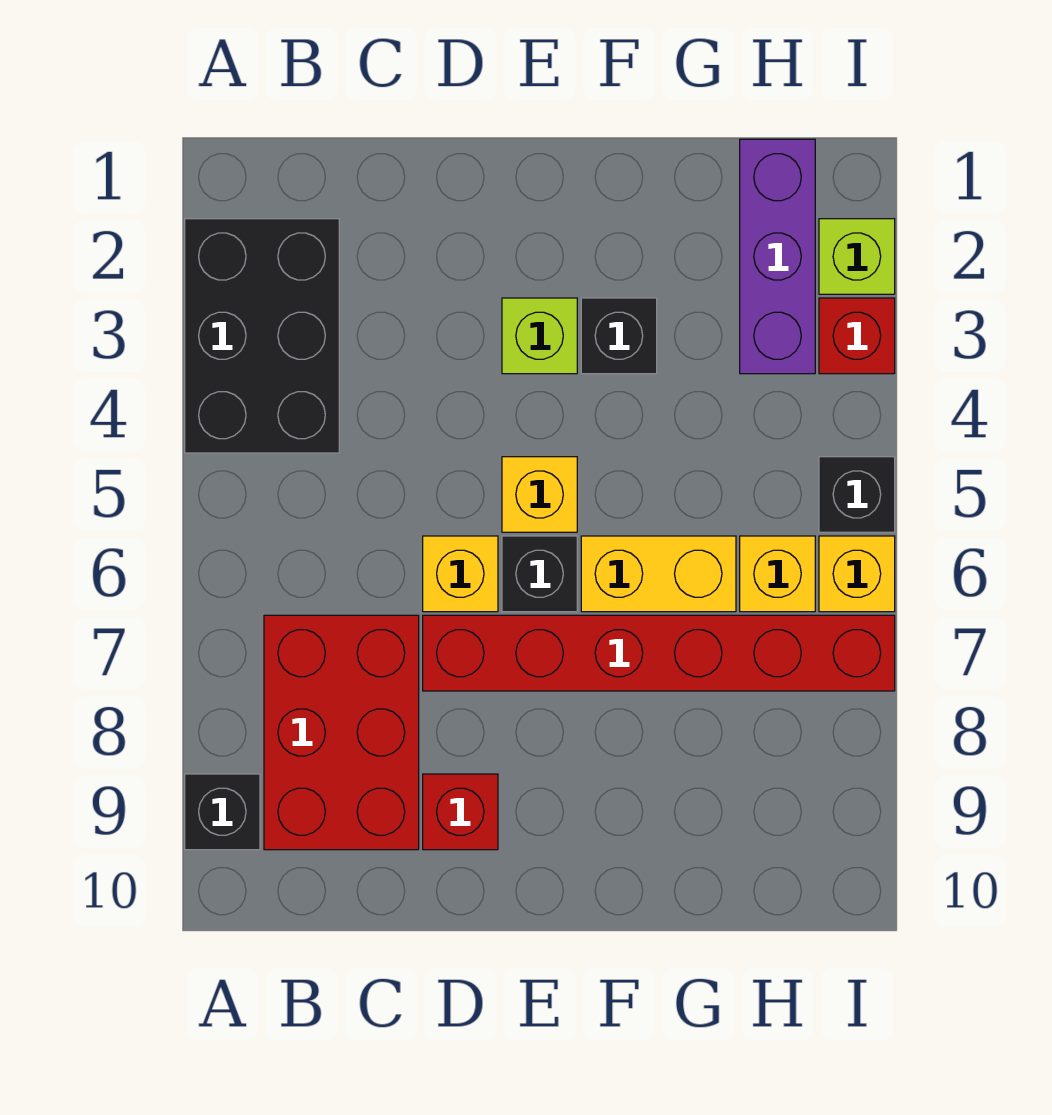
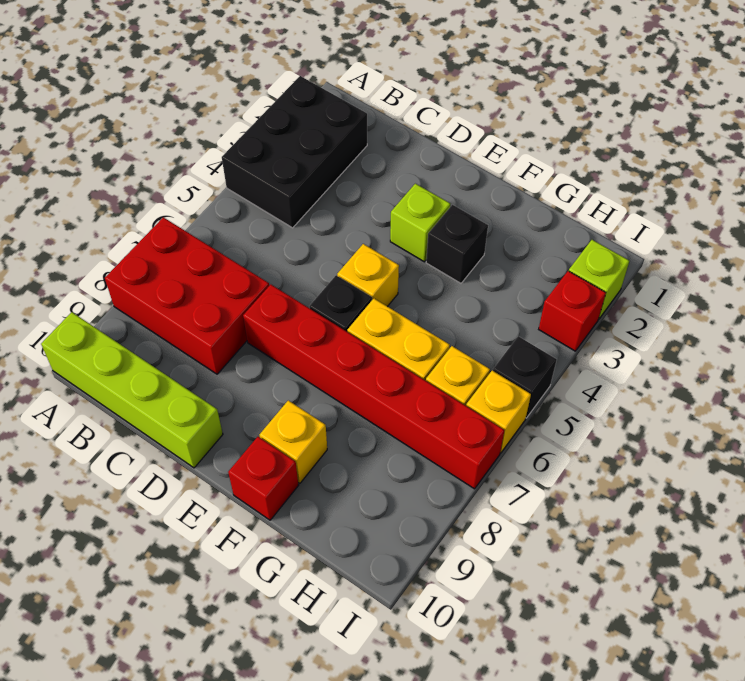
black brick A9 level 1 -> none
none -> lime brick A10:D10 level 1
red brick B7:C9 level 1 -> red brick A7:C8 level 1
yellow brick D6 level 1 -> yellow brick F9 level 1
red brick D9 level 1 -> red brick F10 level 1
purple brick H1:H3 level 1 -> none

